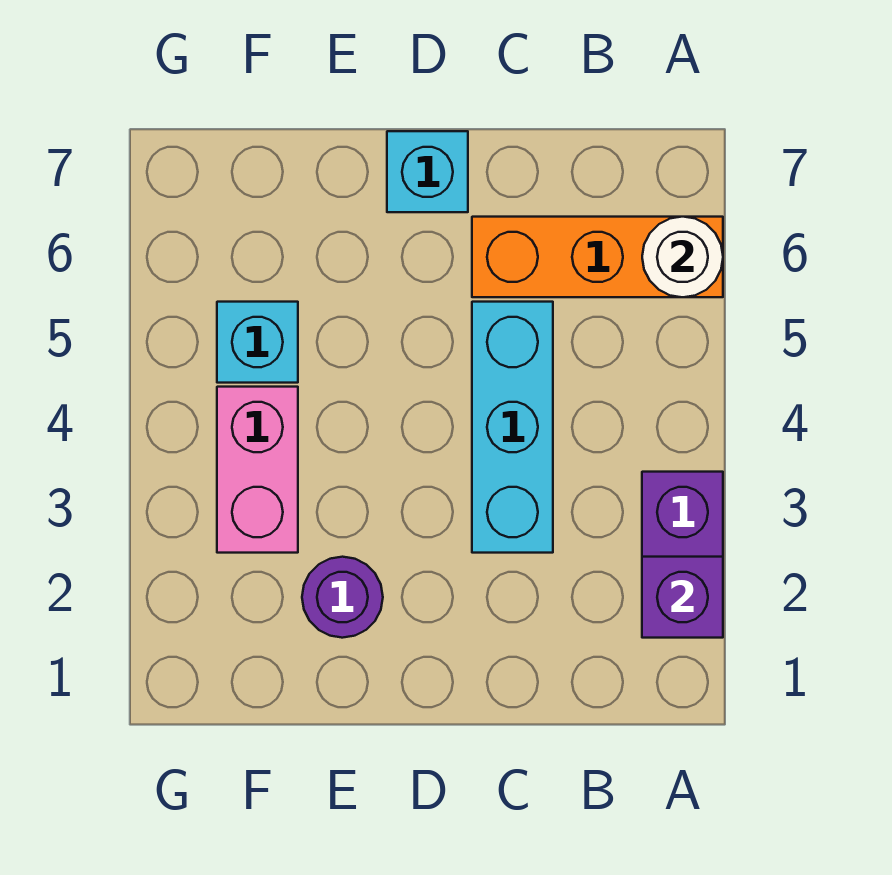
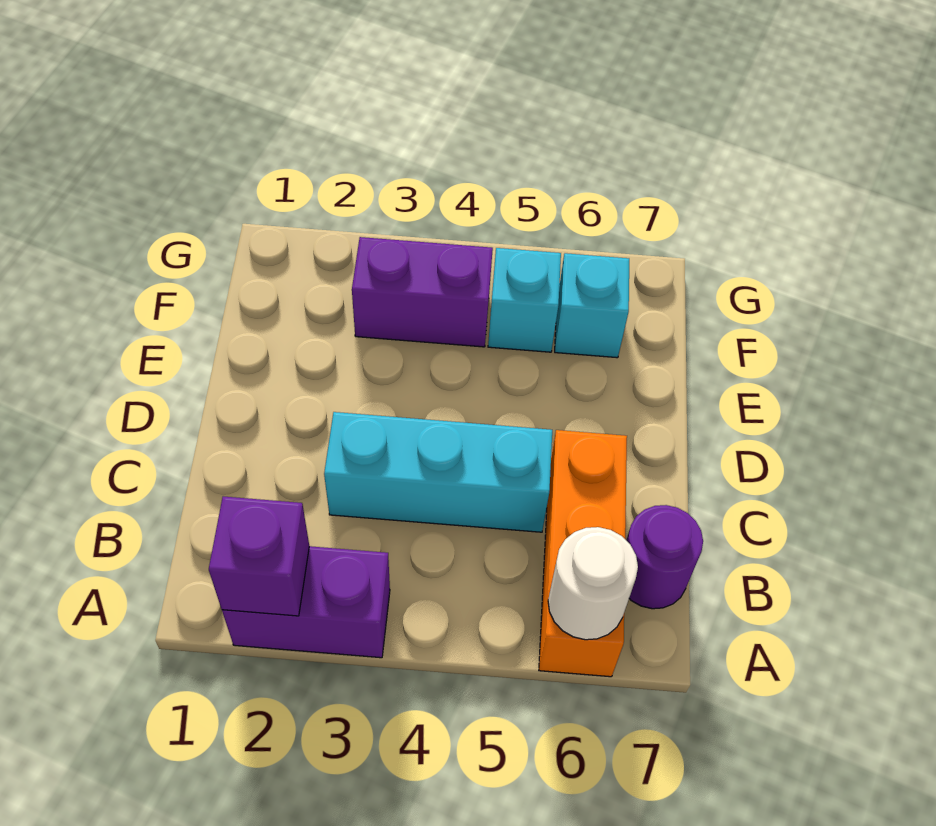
cyan brick D7 level 1 -> cyan brick F6 level 1
purple round brick E2 level 1 -> purple round brick B7 level 1
pink brick F3:F4 level 1 -> purple brick F3:F4 level 1

